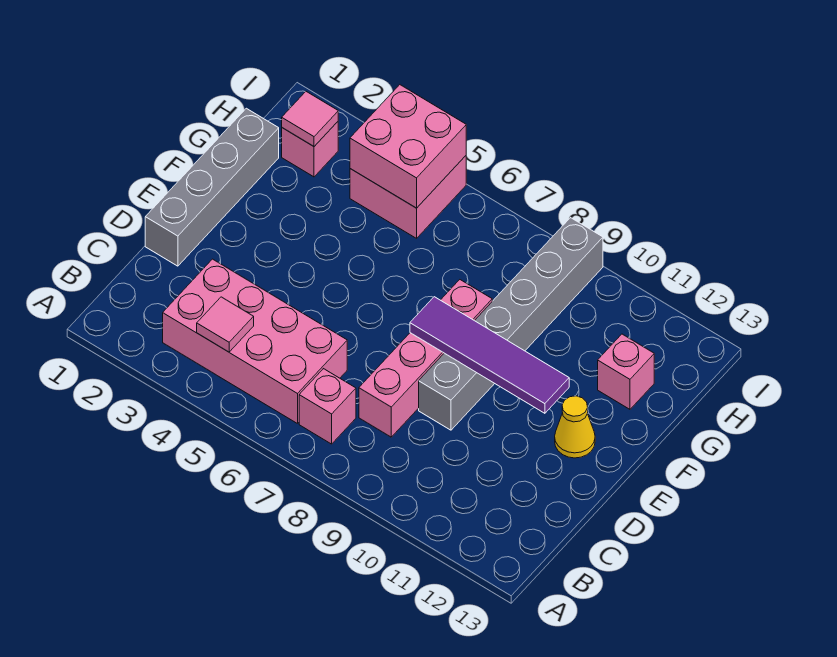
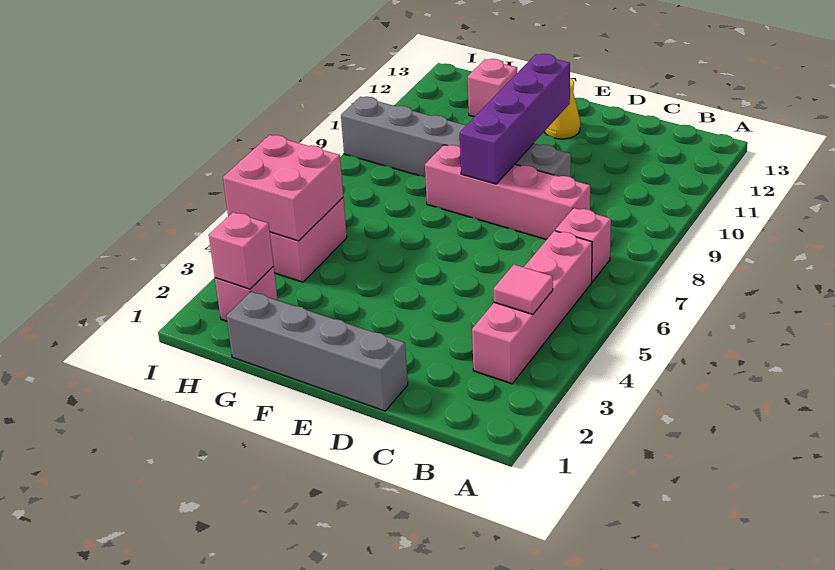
pink brick B3:C6 level 1 -> pink brick B3:B6 level 1
purple tile E8:E11 level 2 -> purple brick E8:E11 level 2
pink tile H2 level 2 -> pink brick H2 level 2

